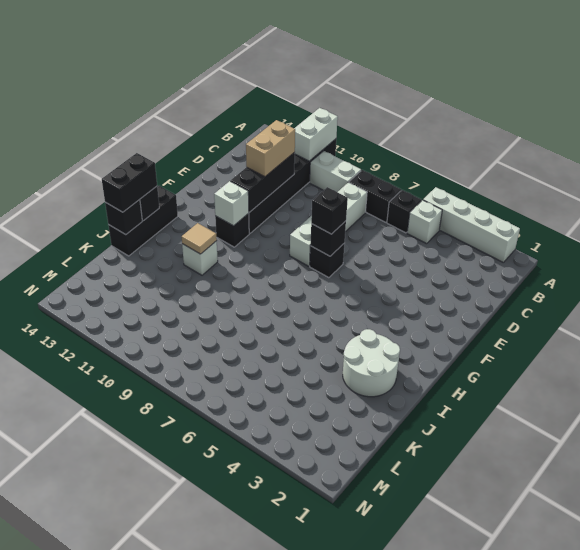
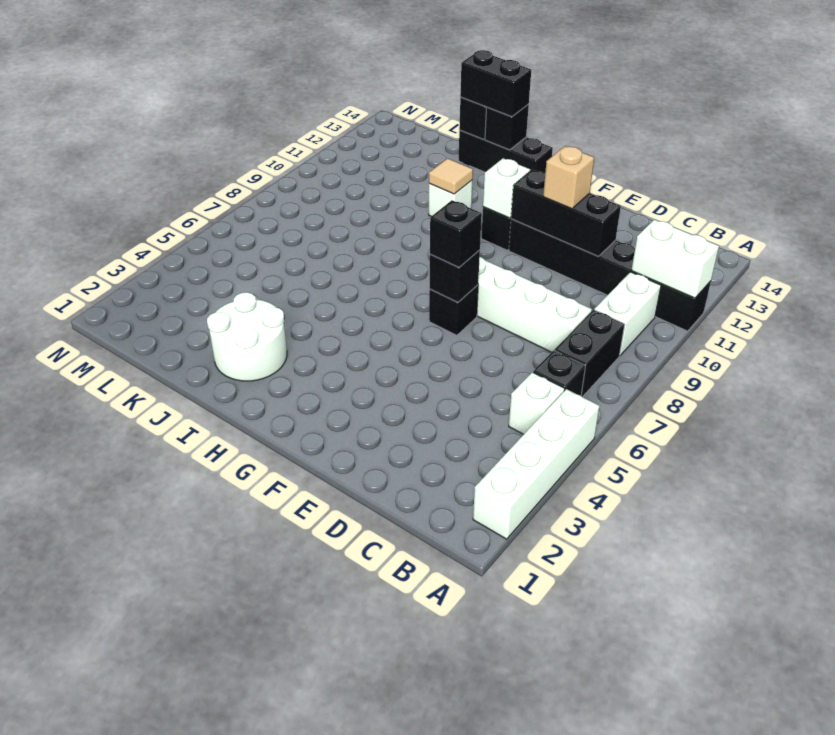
tan brick D11:E11 level 3 -> tan brick E11 level 3

